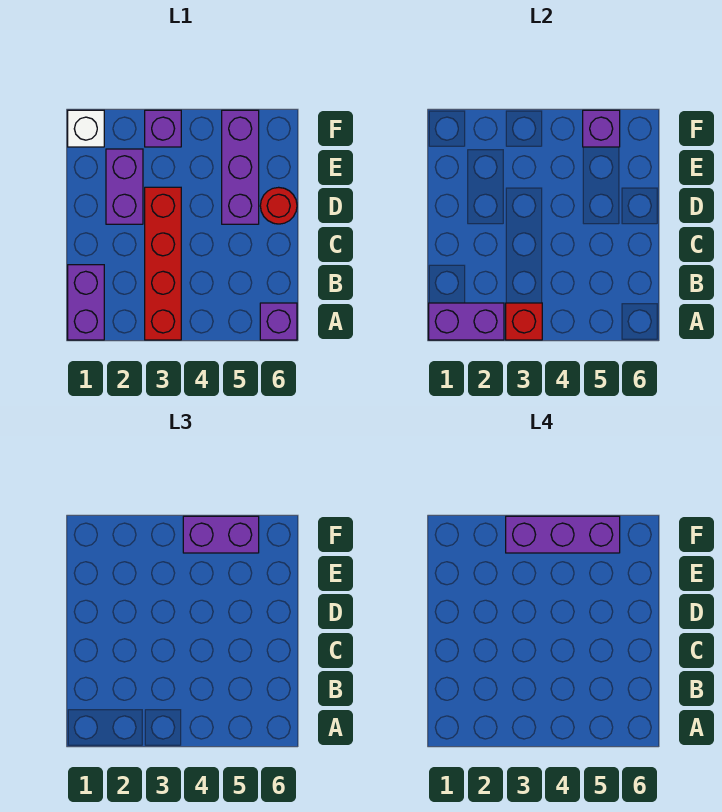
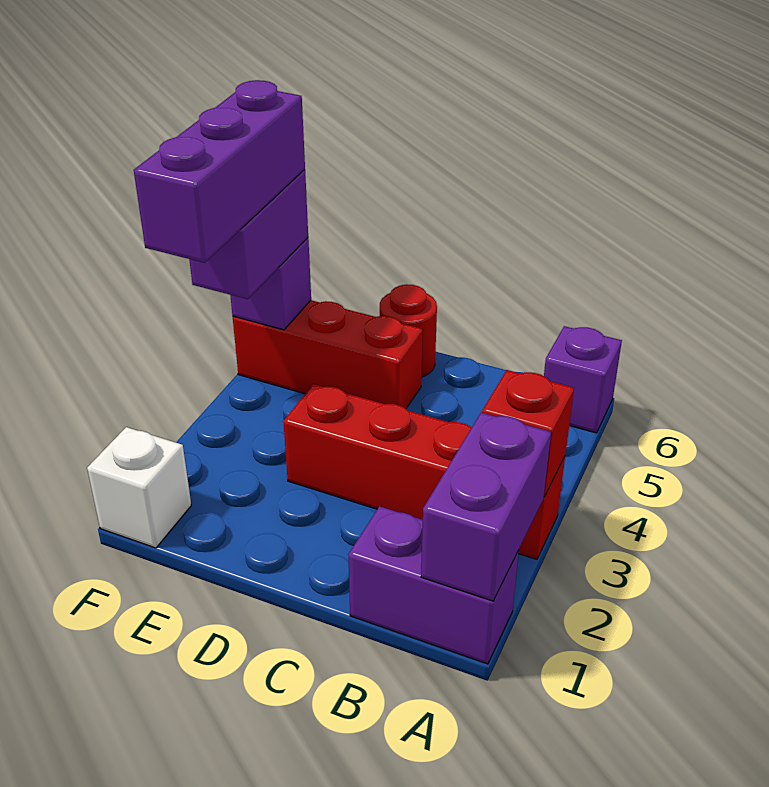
purple brick D2:E2 level 1 -> none
purple brick D5:F5 level 1 -> red brick D5:F5 level 1
purple brick F3 level 1 -> none

